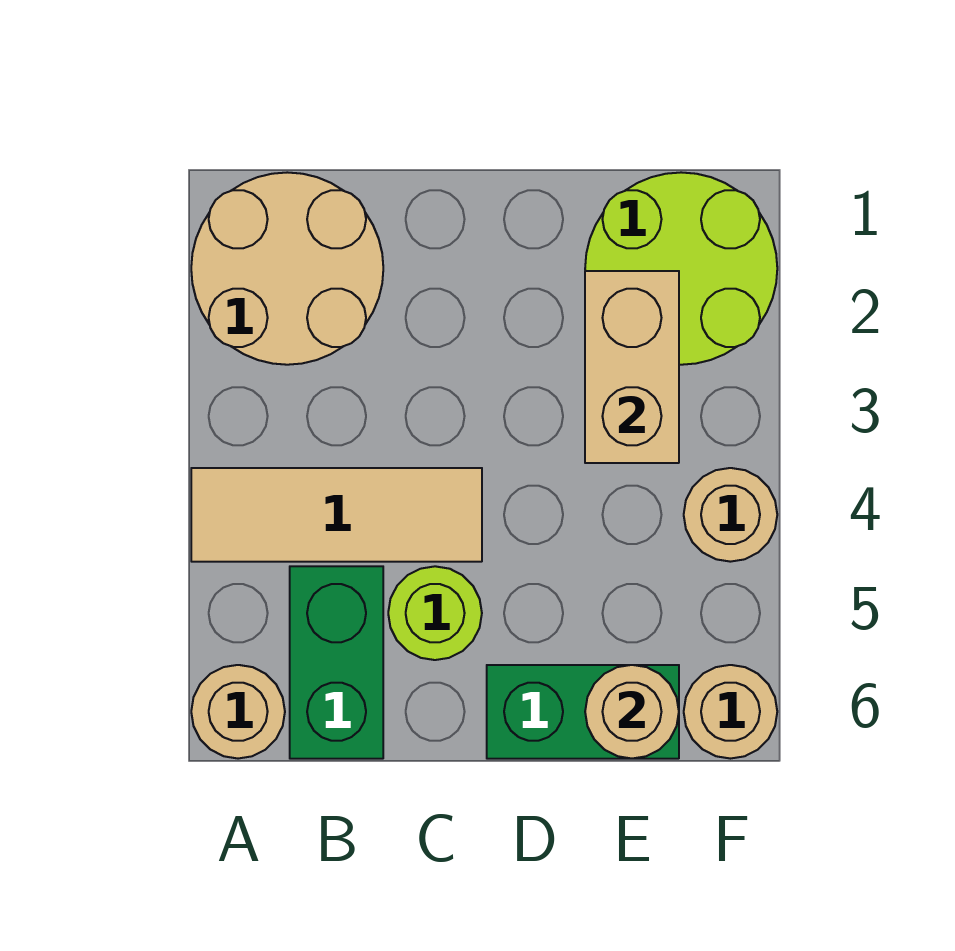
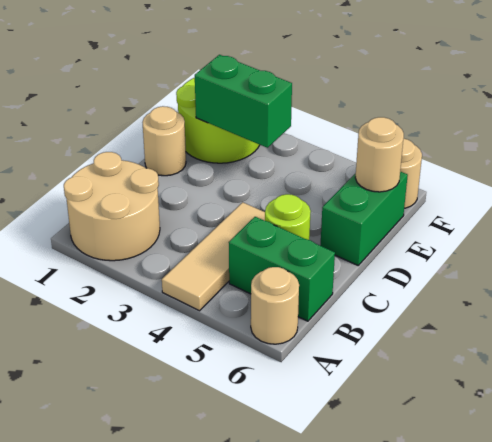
tan brick E2:E3 level 2 -> green brick E2:E3 level 2
tan round brick F4 level 1 -> tan round brick D1 level 1

